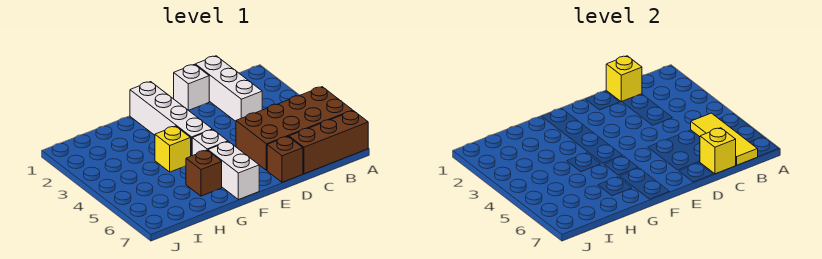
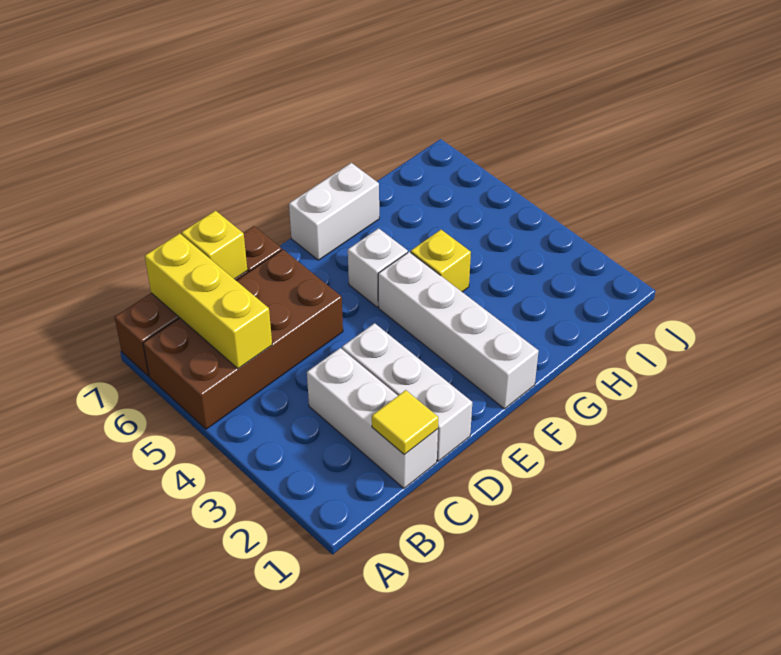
yellow tile B5:B7 level 2 -> yellow brick B5:B7 level 2
yellow brick C1 level 2 -> yellow tile C1 level 2
white brick D1 level 1 -> white brick D1:D3 level 1
white brick F6:F7 level 1 -> white brick F7:G7 level 1
brown brick G6 level 1 -> none

